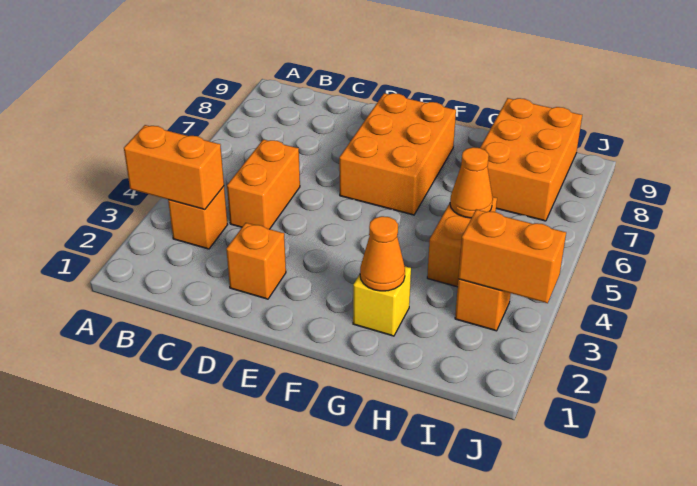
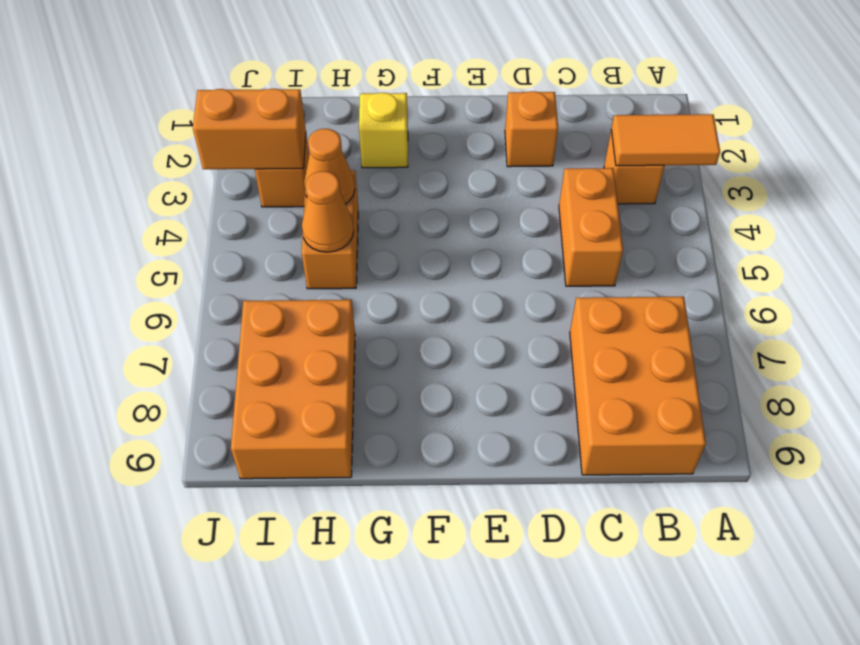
orange brick A3:B3 level 2 -> orange tile A3:B3 level 2
orange brick E6:F8 level 1 -> orange brick B7:C9 level 1
orange cone G2 level 2 -> orange cone H4 level 2

